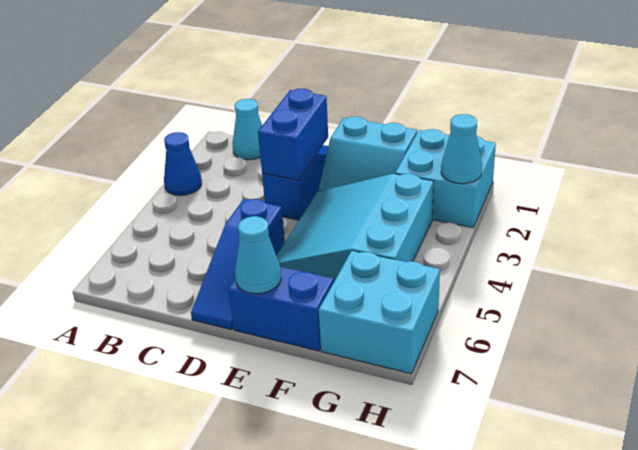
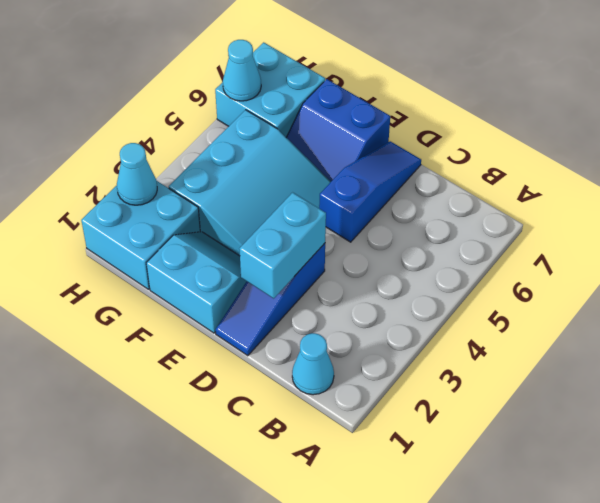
blue cone A3 level 1 -> none
blue brick D2:D3 level 2 -> cyan brick D2:D3 level 2
cyan cone E7 level 2 -> cyan cone H6 level 2

